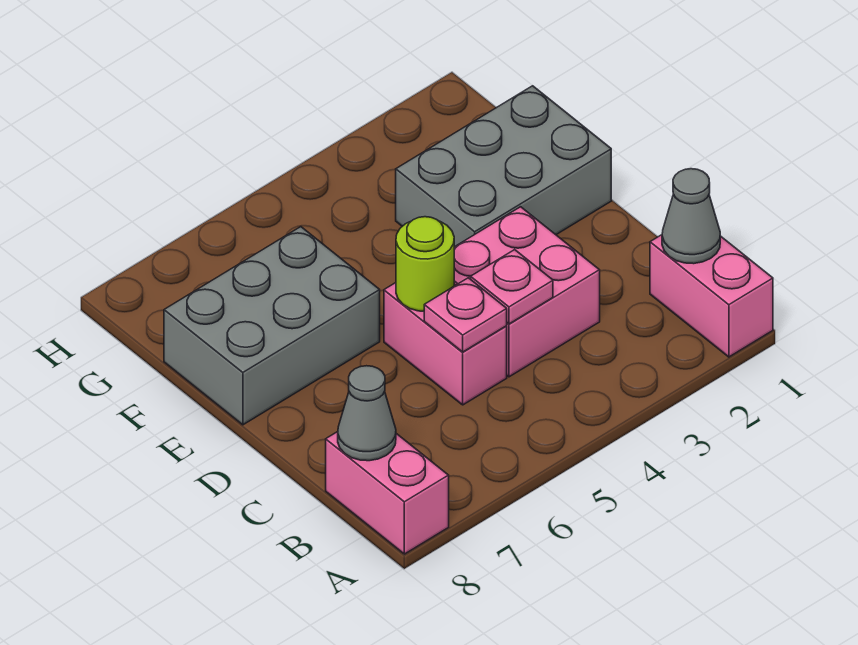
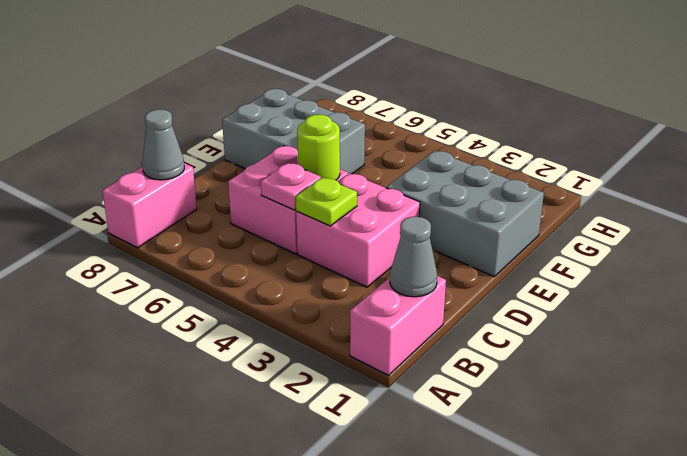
pink plate C4 level 2 -> lime plate C4 level 2
pink brick C5:D5 level 1 -> pink brick C5:D6 level 1

